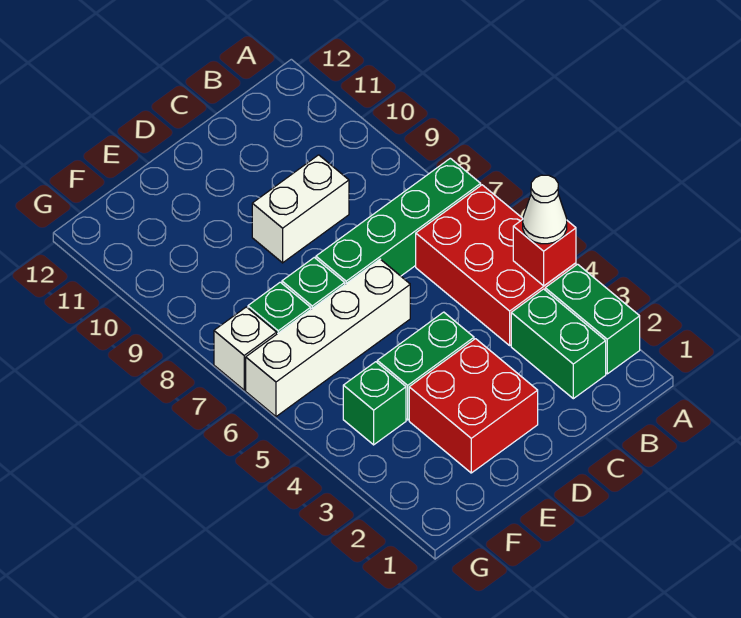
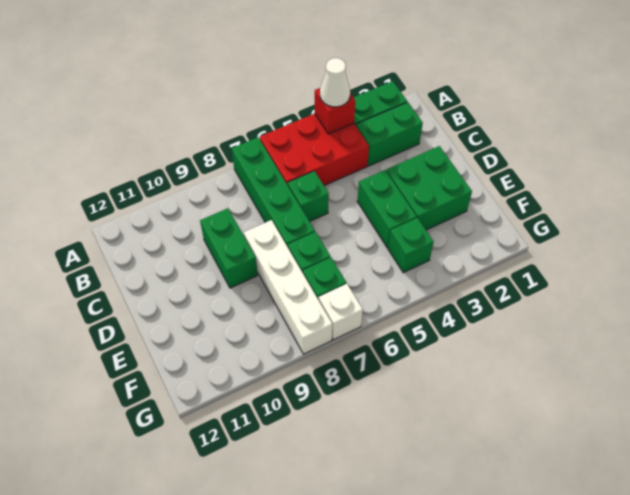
none -> green brick C6 level 1
white brick C9:D9 level 1 -> green brick C9:D9 level 1
red brick D2:E3 level 1 -> green brick D2:E3 level 1
white brick D6:G6 level 1 -> white brick D8:G8 level 1

